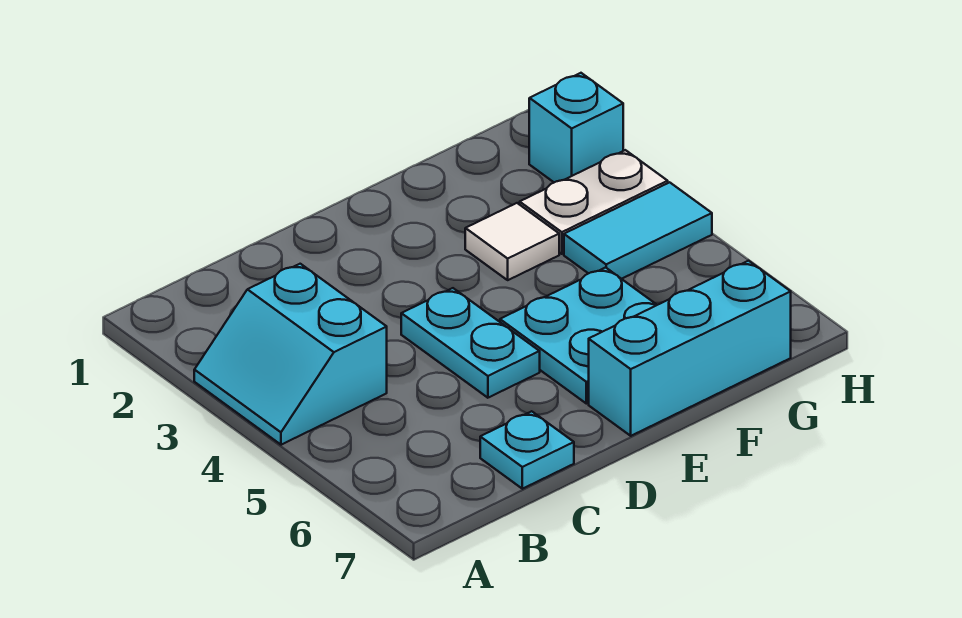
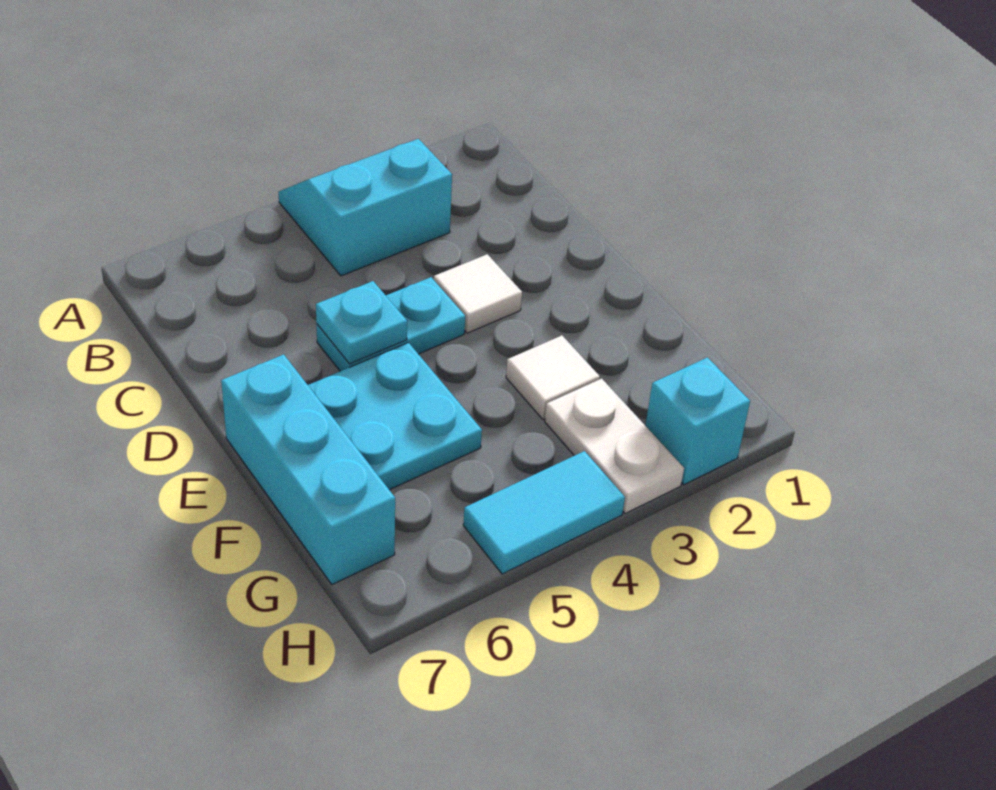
cyan plate C7 level 1 -> cyan plate D5 level 2
none -> white tile D3 level 1
cyan tile G4:H4 level 1 -> cyan tile H4:H5 level 1

